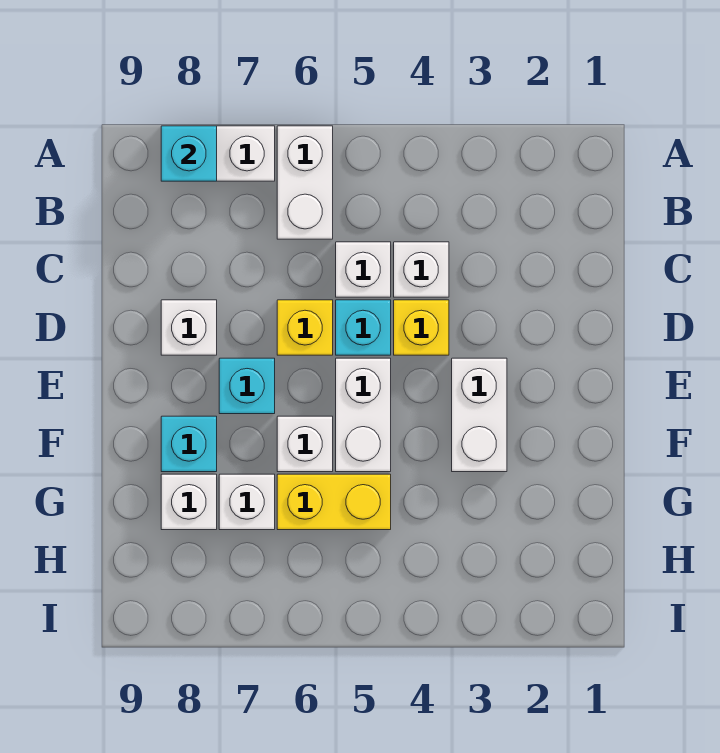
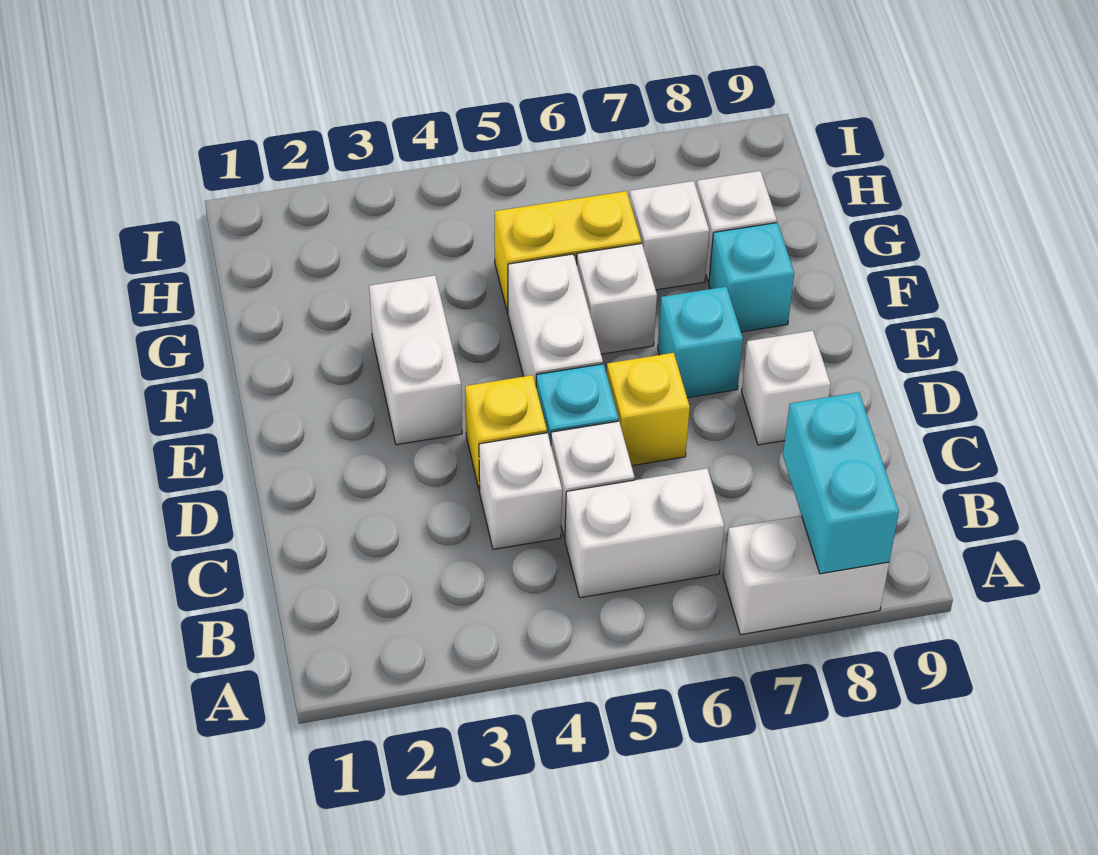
white brick A6:B6 level 1 -> white brick B5:B6 level 1
cyan brick A8 level 2 -> cyan brick A8:B8 level 2

